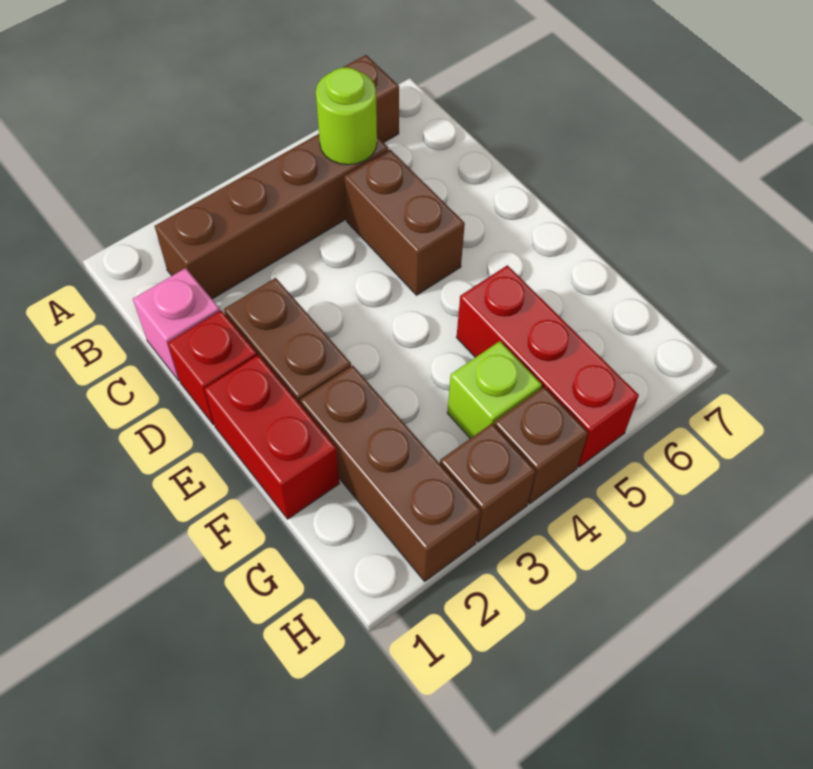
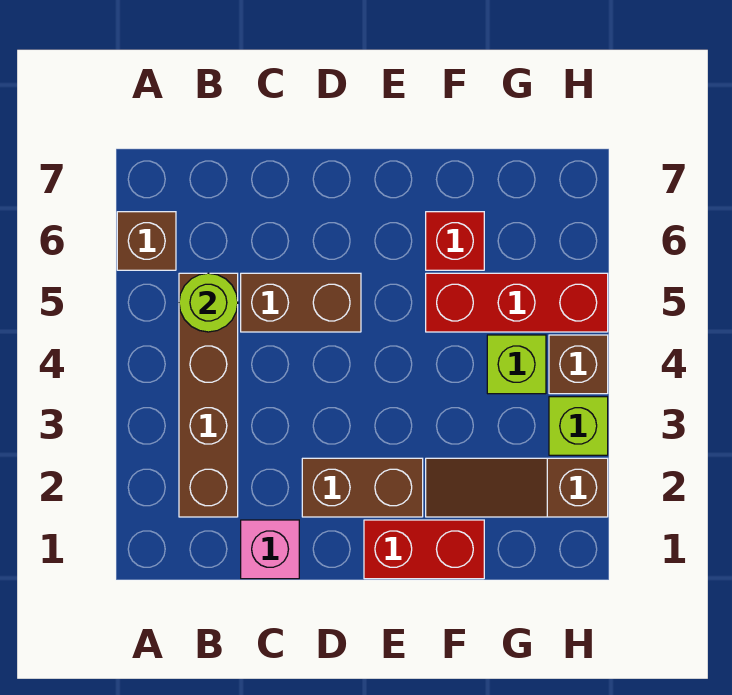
red brick D1 level 1 -> red brick F6 level 1
brown brick F2:H2 level 1 -> brown slope F2:H2 level 1 top H
brown brick H3 level 1 -> lime brick H3 level 1

